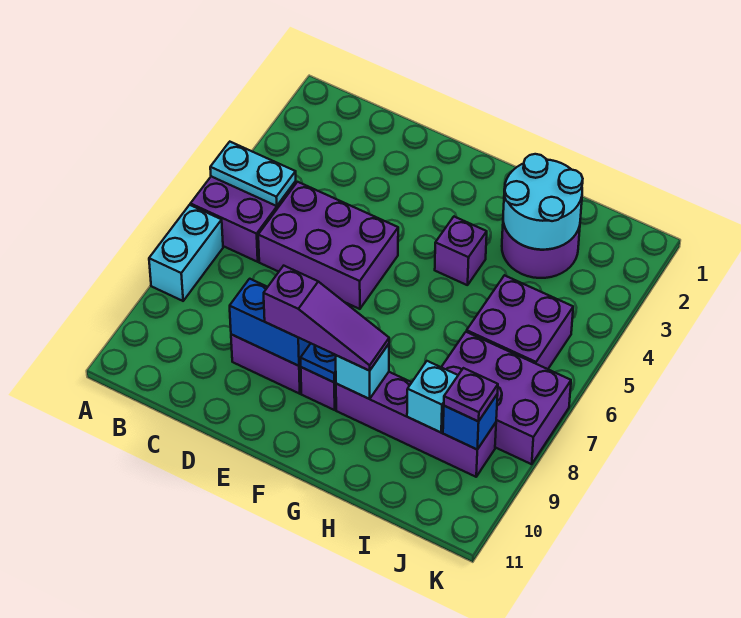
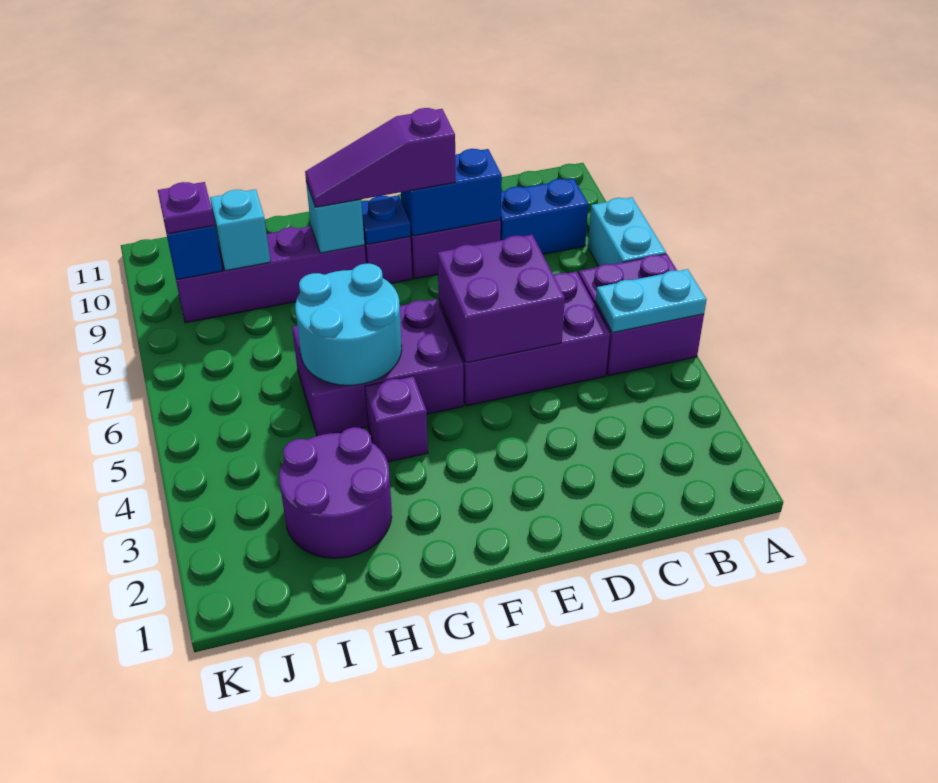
none -> blue brick B9:C9 level 1
cyan round brick H2:I3 level 2 -> cyan round brick G5:H6 level 2
purple brick I5:J6 level 1 -> purple brick D5:E6 level 2
purple brick I7:K8 level 1 -> purple brick F5:H6 level 1

